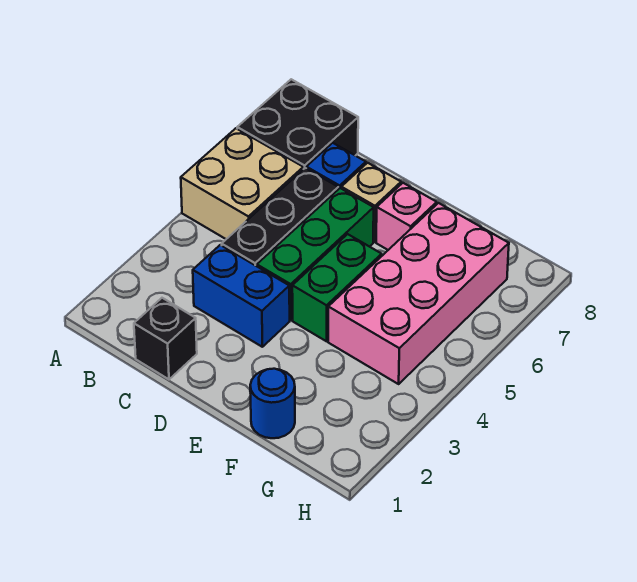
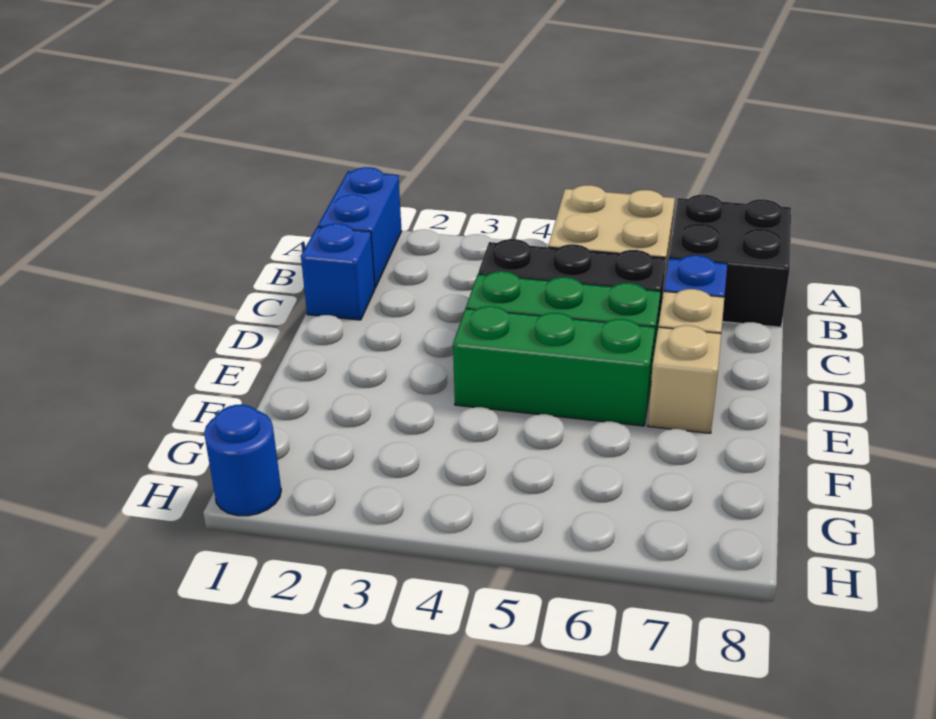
black brick C1 level 1 -> blue brick C1 level 1
blue brick C3:D3 level 1 -> blue brick A1:B1 level 1
green brick E4:E5 level 1 -> green brick E4:E6 level 1
pink brick E7 level 1 -> tan brick E7 level 1
blue round brick F1 level 1 -> blue round brick H1 level 1
pink brick F4:G7 level 1 -> none

